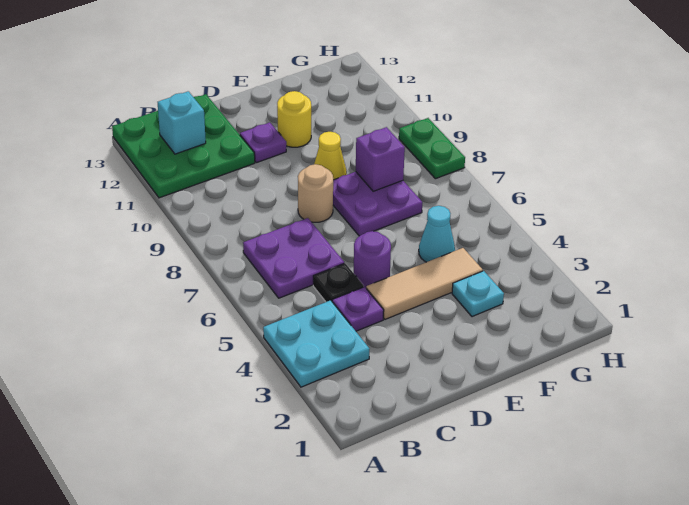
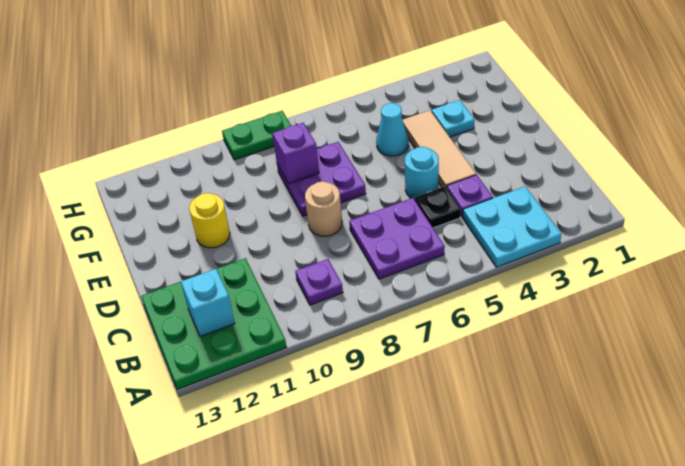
purple round brick D5 level 1 -> cyan round brick D5 level 1
purple plate D11 level 1 -> purple plate B9 level 1
yellow cone E9 level 1 -> none

